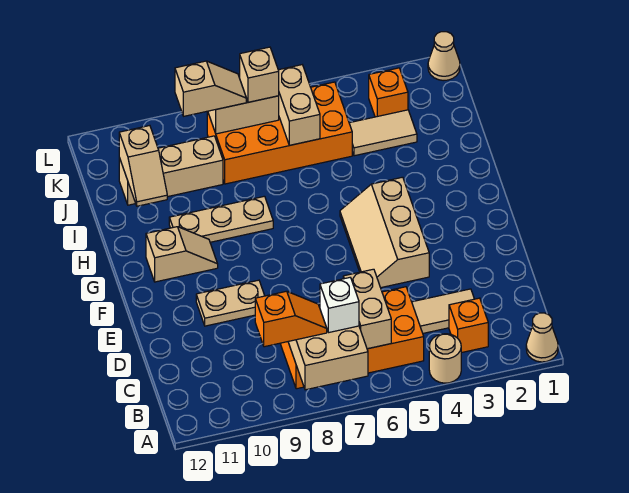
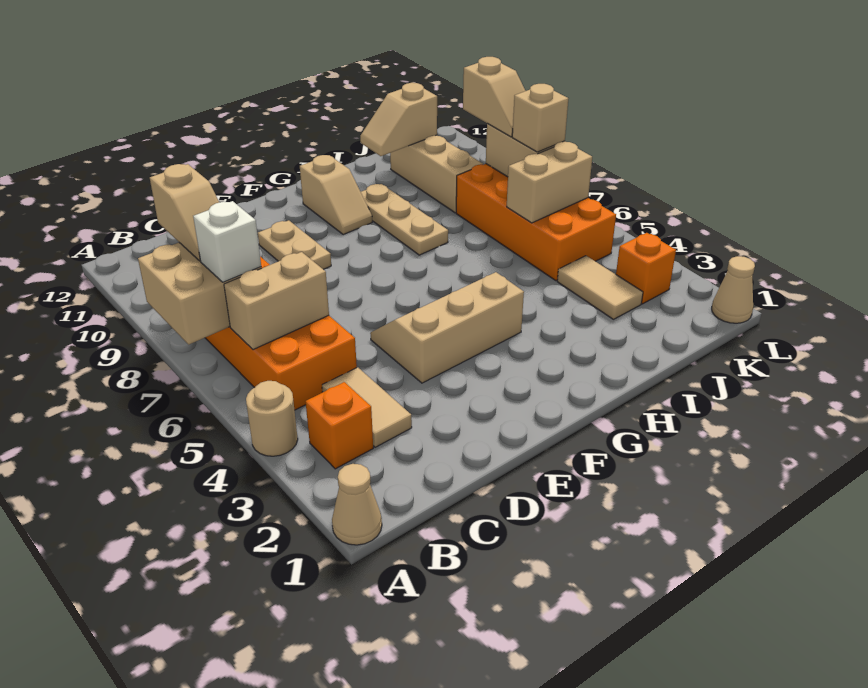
orange slope B8:B9 level 3 top 9 -> tan slope B8:B9 level 3 top 9

